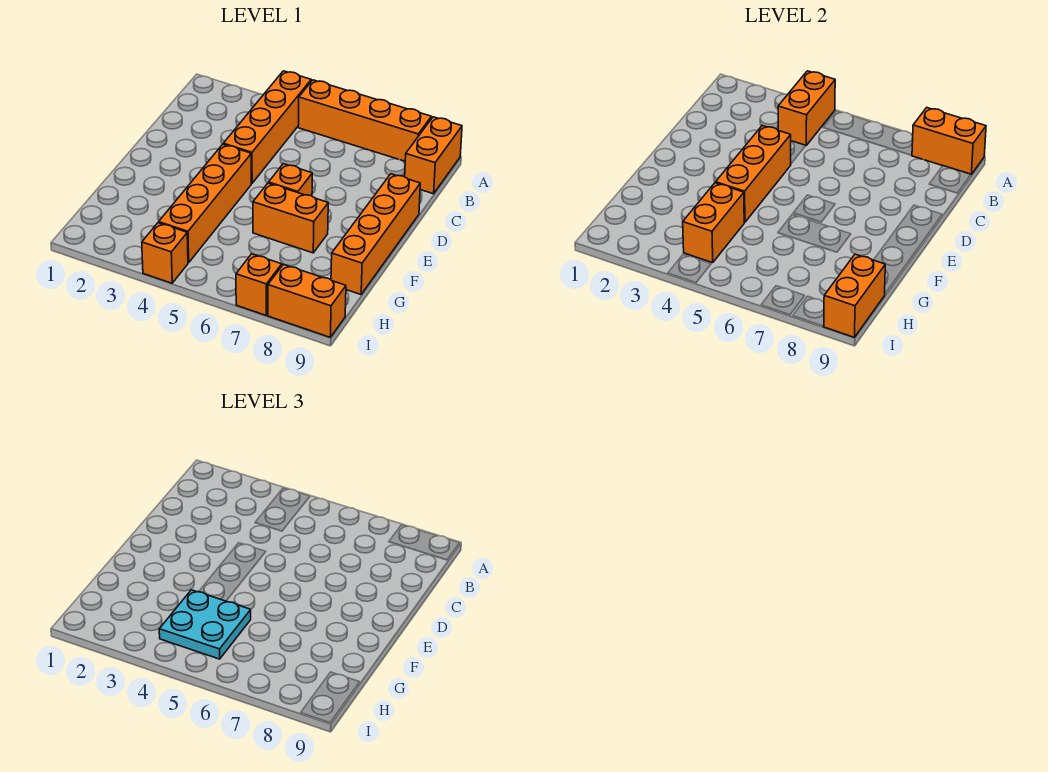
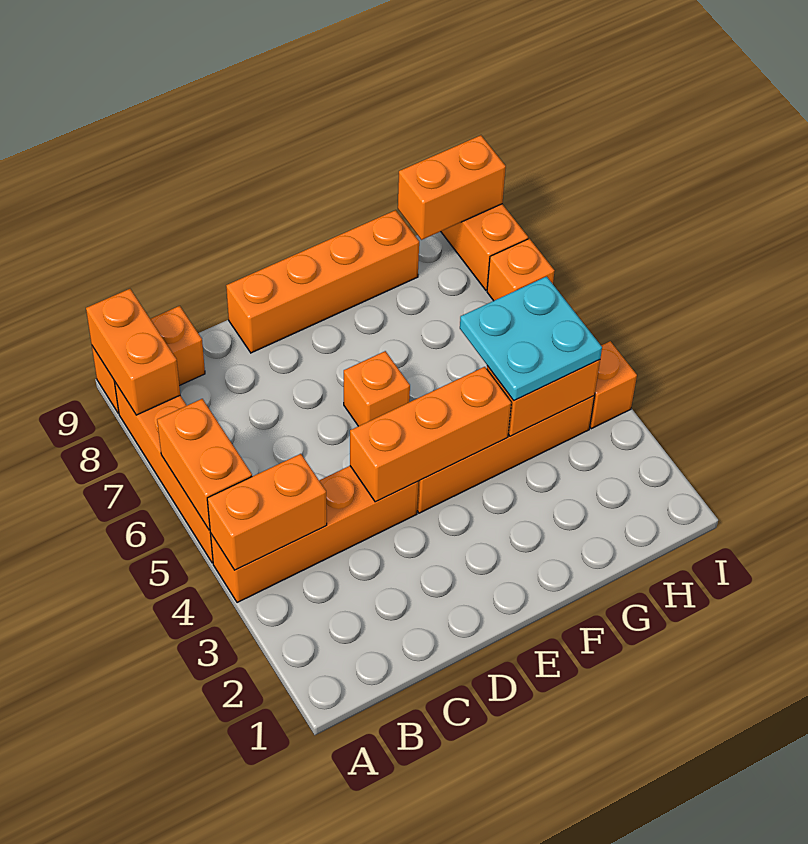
orange brick F6:F7 level 1 -> orange brick A5:A6 level 2

